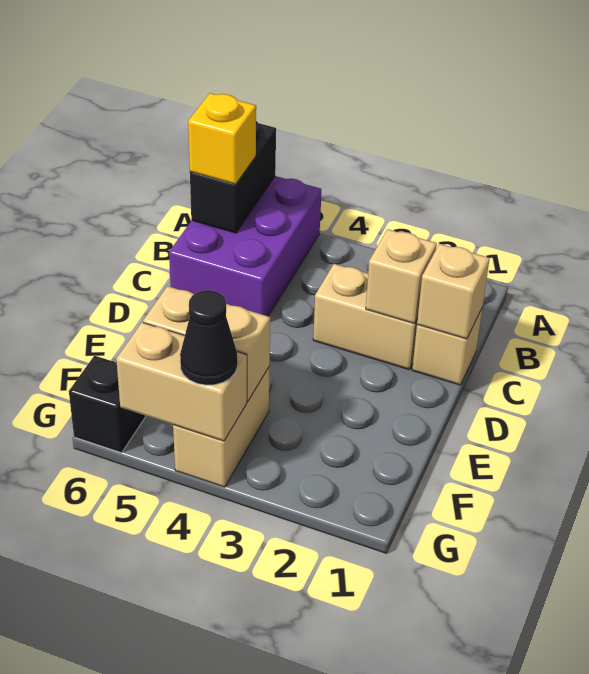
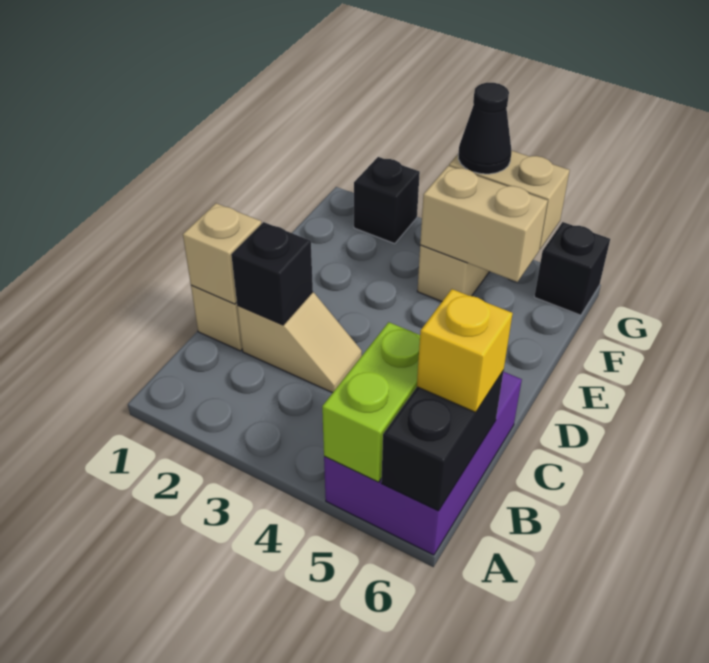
none -> lime brick A5:B5 level 2
tan brick C2:C3 level 1 -> tan slope C2:C3 level 1 top 2
tan brick C2 level 2 -> black brick C2 level 2
none -> black brick G2 level 1

